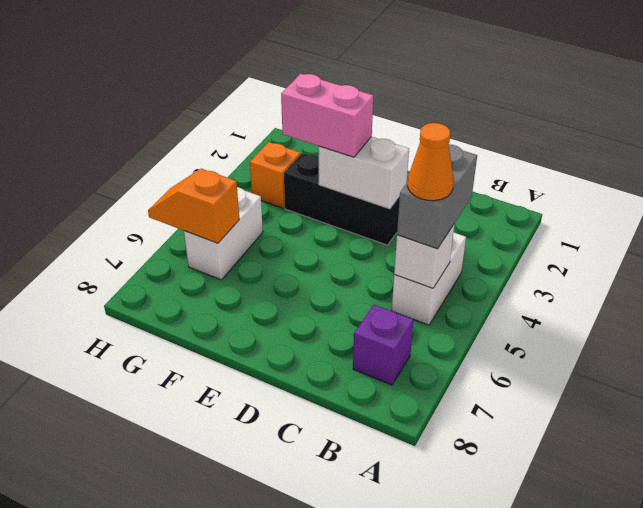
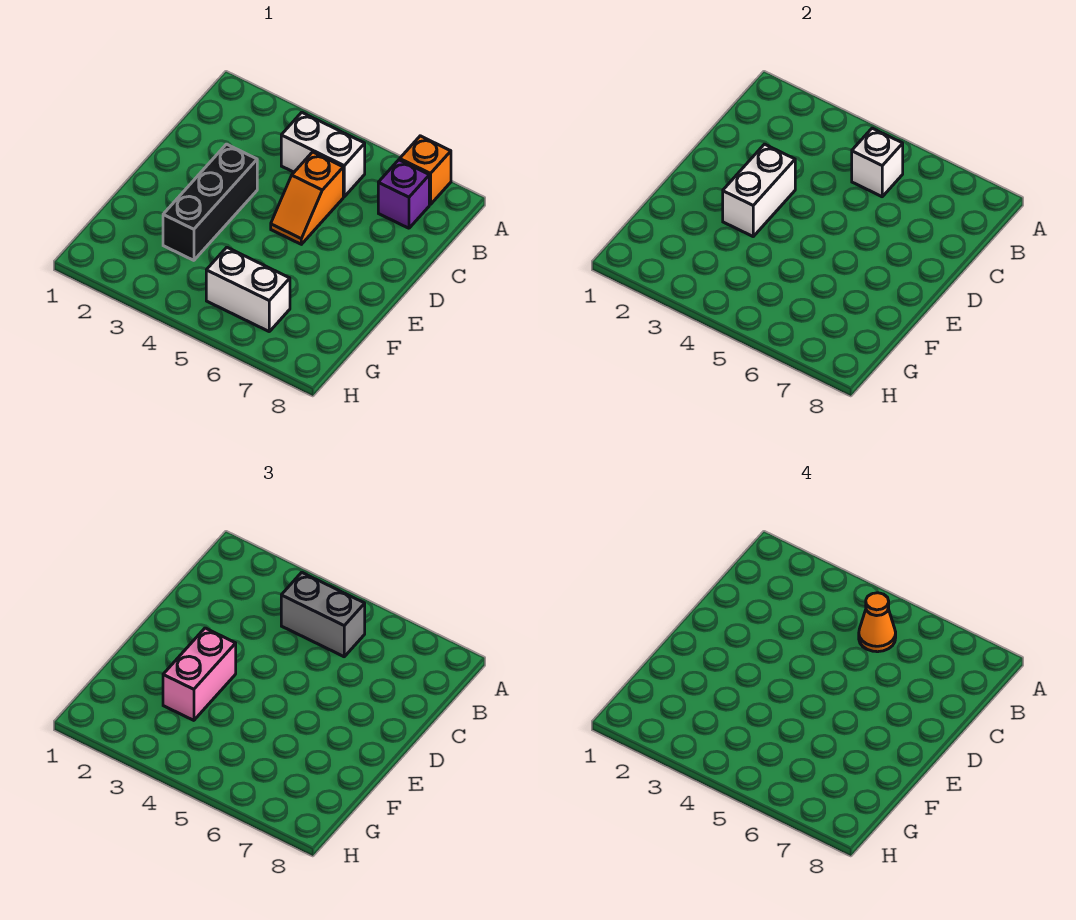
orange brick G3 level 1 -> orange brick A7 level 1
orange slope G6:H6 level 2 top G -> orange slope C5:D5 level 1 top C

